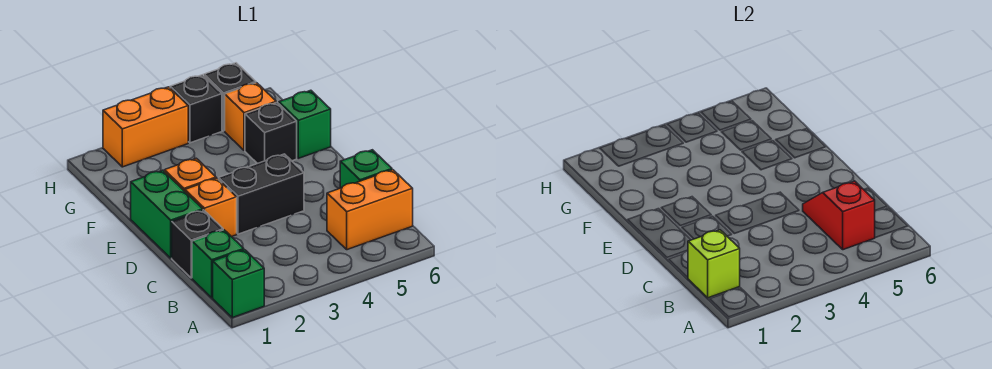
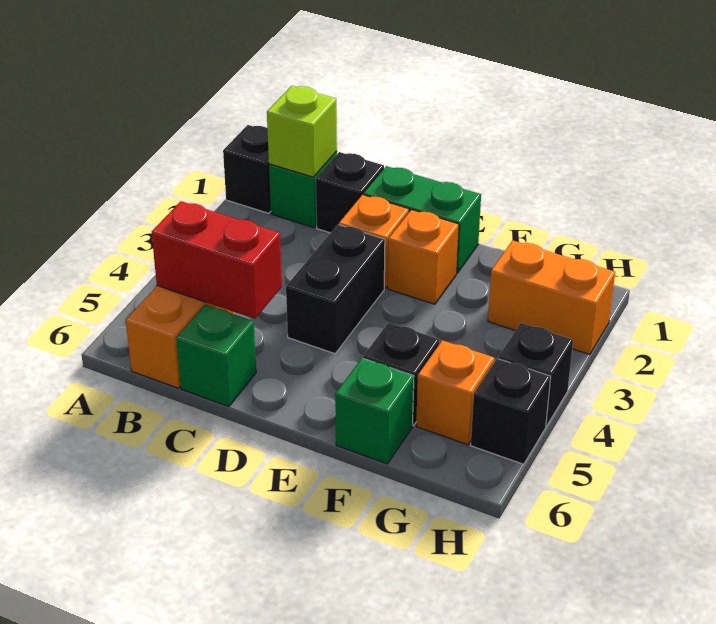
green brick A1 level 1 -> black brick A1 level 1
red slope B5:C5 level 2 top B -> red brick B5:C5 level 2
orange brick H2:H3 level 1 -> orange brick G2:H2 level 1

